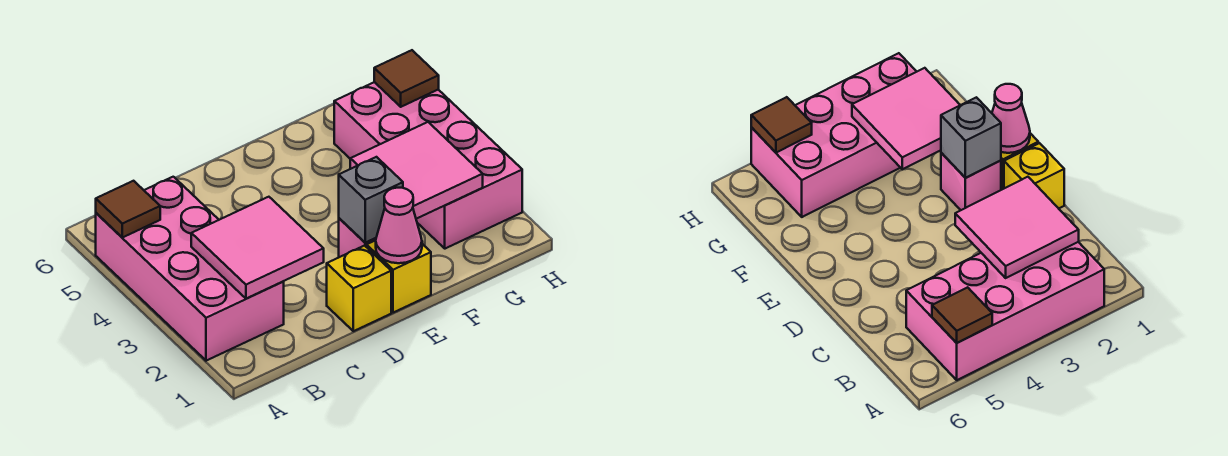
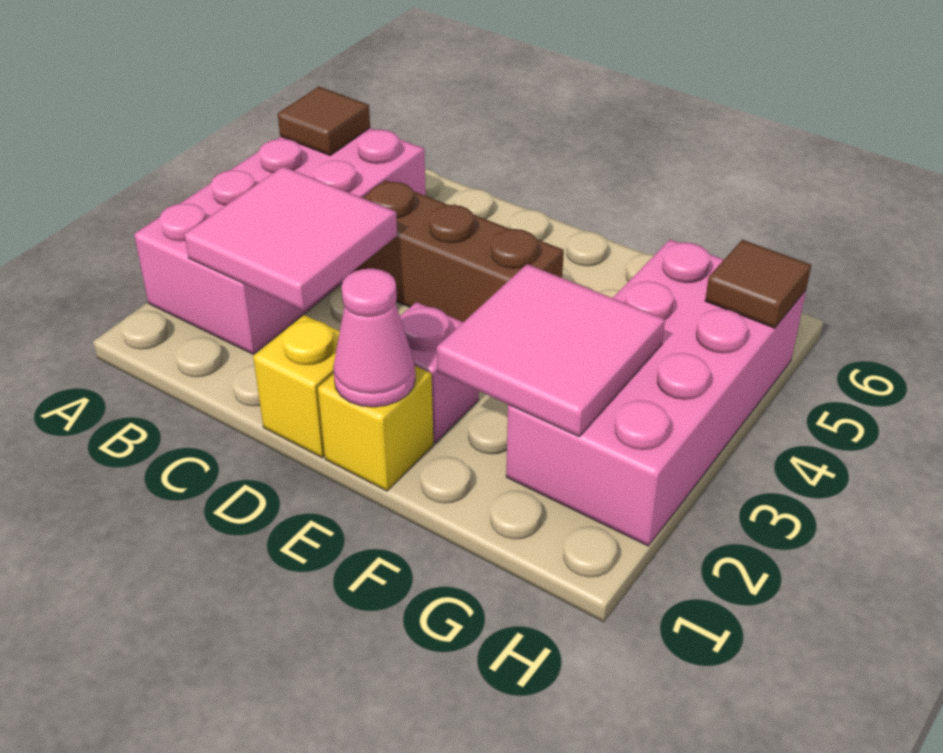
none -> brown brick C4:E4 level 1
grey brick E2 level 2 -> none

